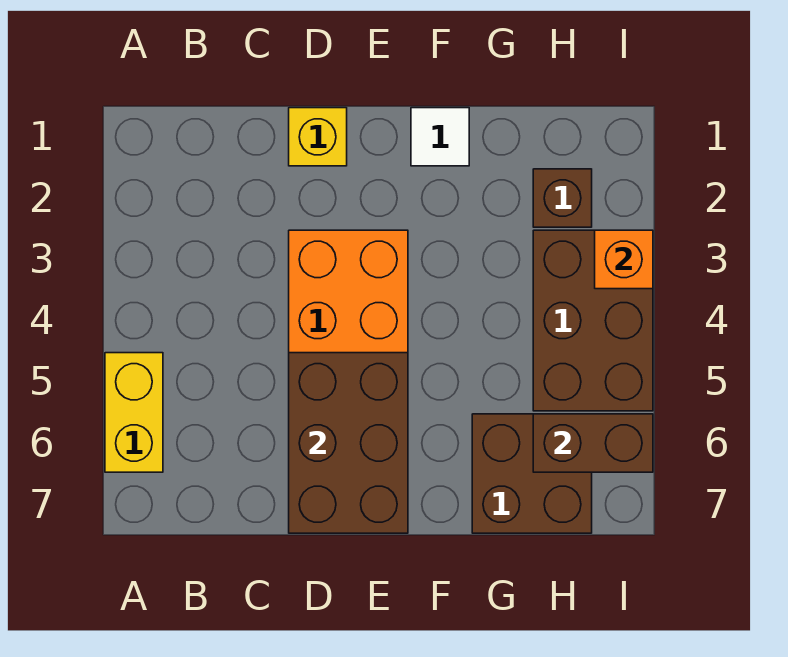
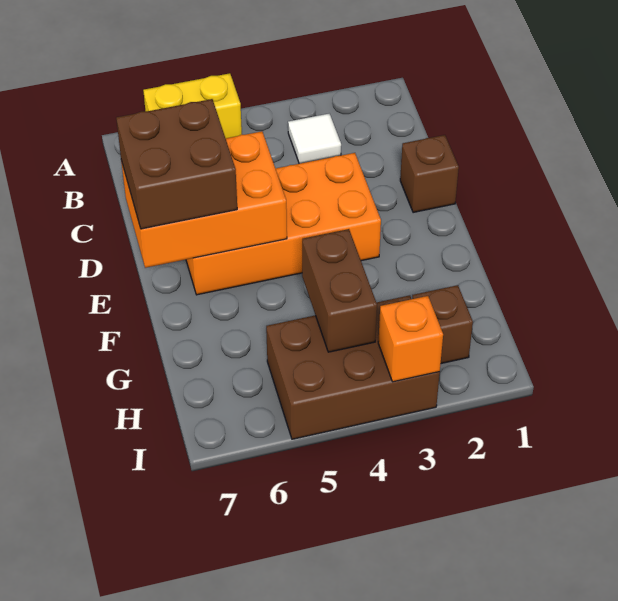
yellow brick D1 level 1 -> brown brick D1 level 1
brown brick D5:E7 level 2 -> orange brick D5:E7 level 2
white tile F1 level 1 -> white tile B3 level 1
brown brick G6:H7 level 1 -> brown brick D6:E7 level 3
brown brick H6:I6 level 2 -> brown brick G4:H4 level 2

